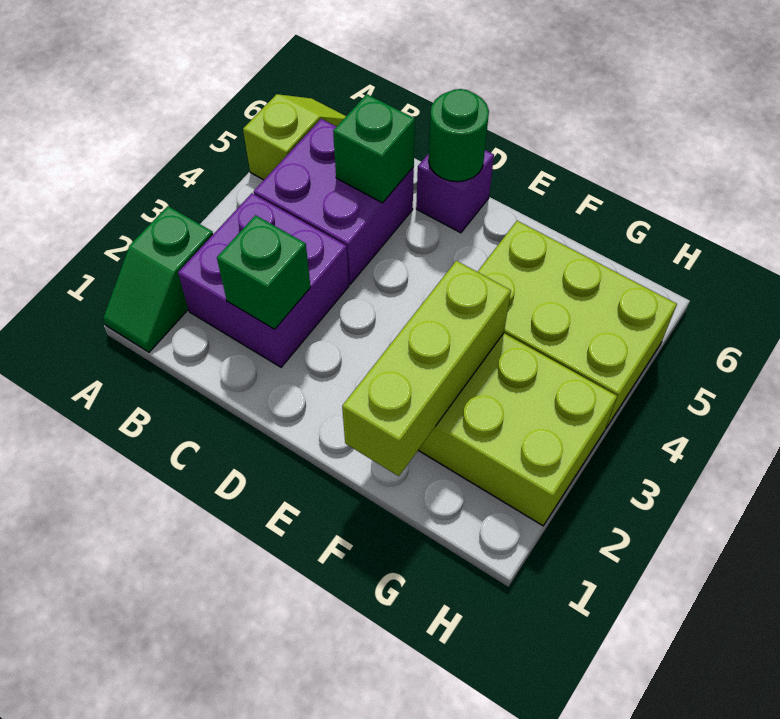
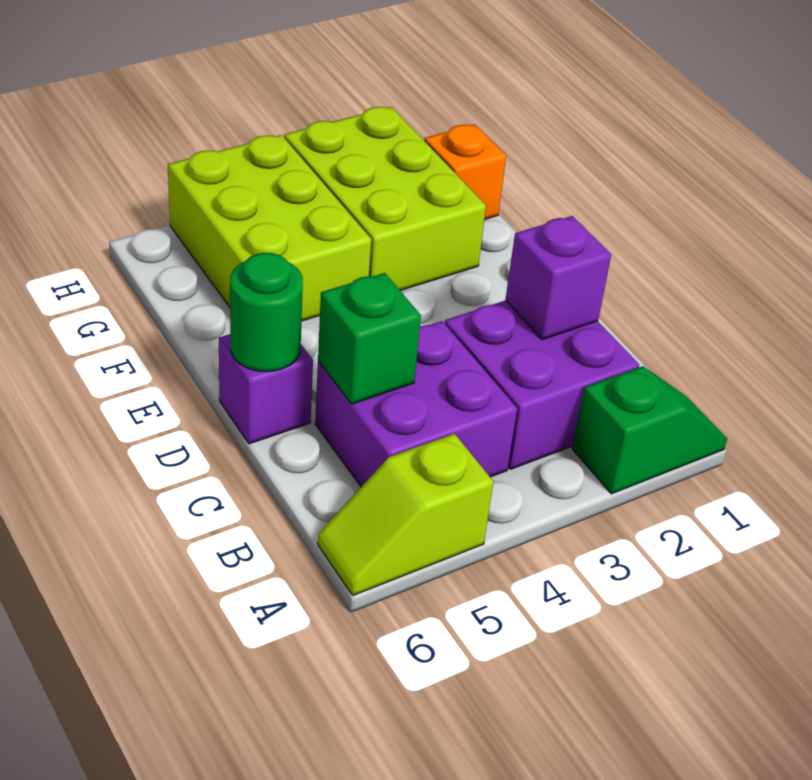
green brick C2 level 2 -> purple brick C2 level 2
lime brick F1:F3 level 2 -> none
none -> orange brick G1 level 1

